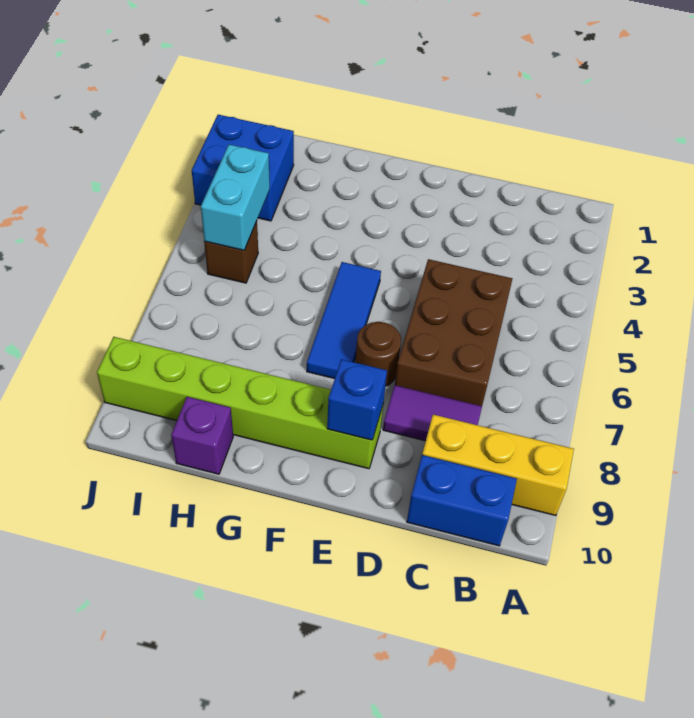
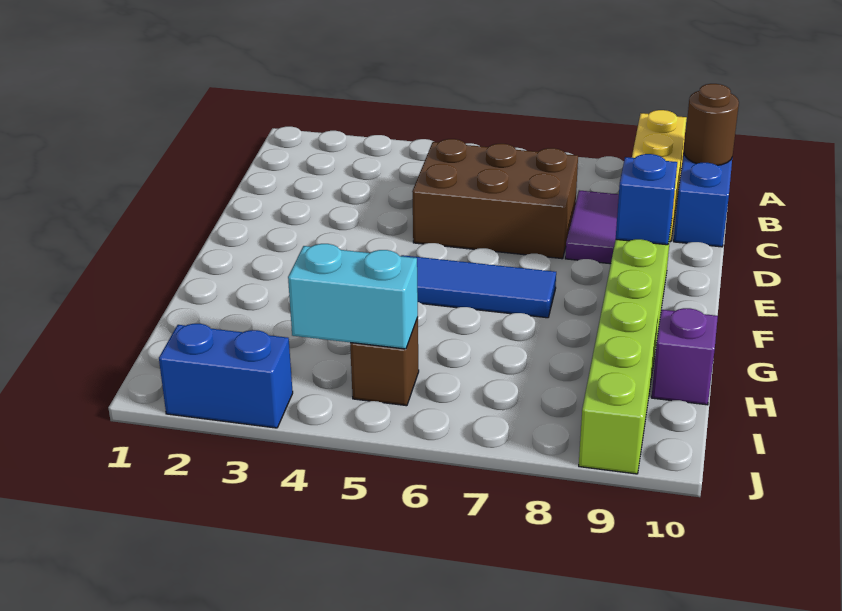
brown round brick E7 level 1 -> brown round brick B10 level 2
blue brick I2:J3 level 1 -> blue brick J2:J3 level 1

